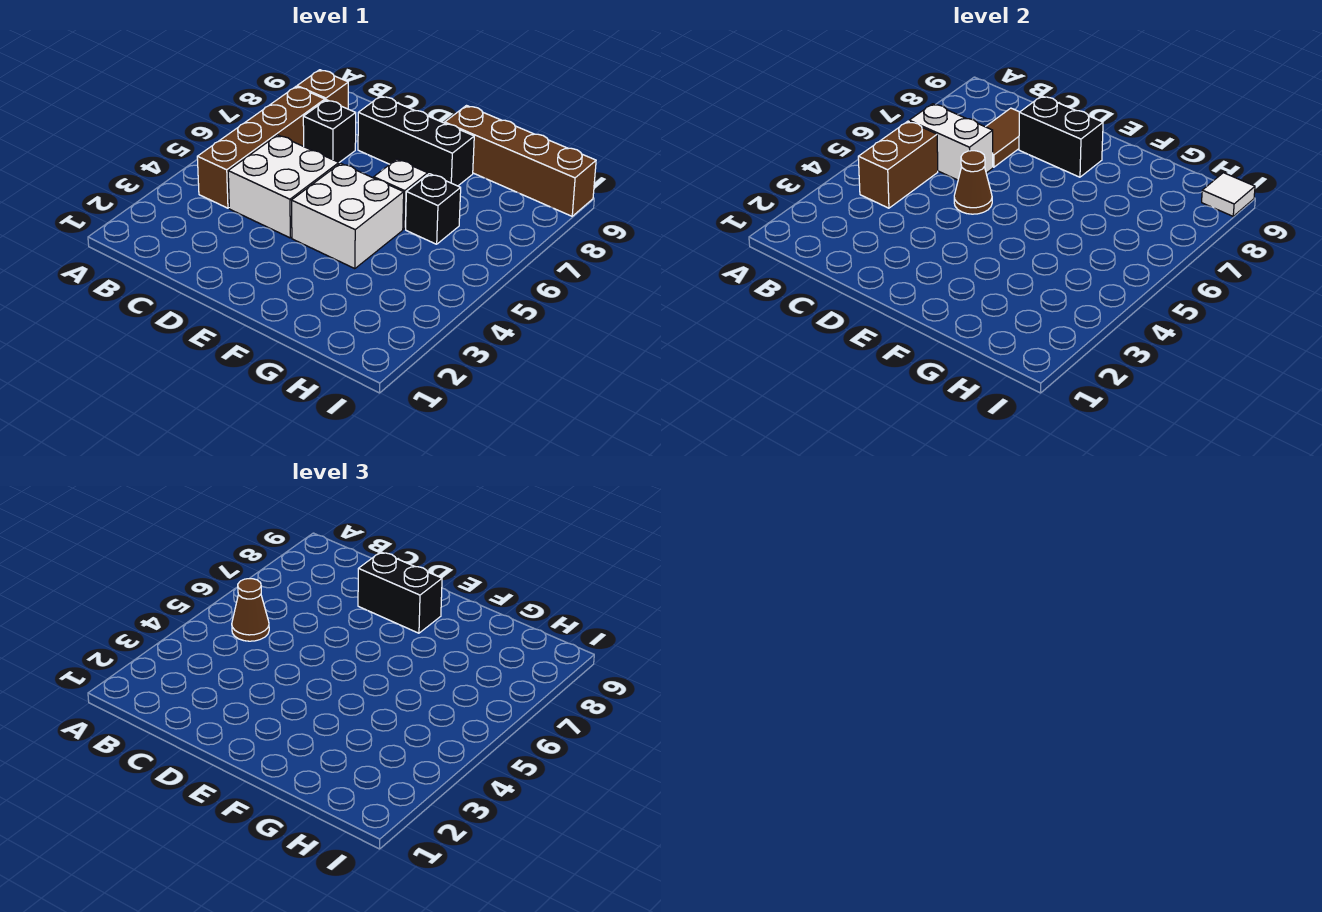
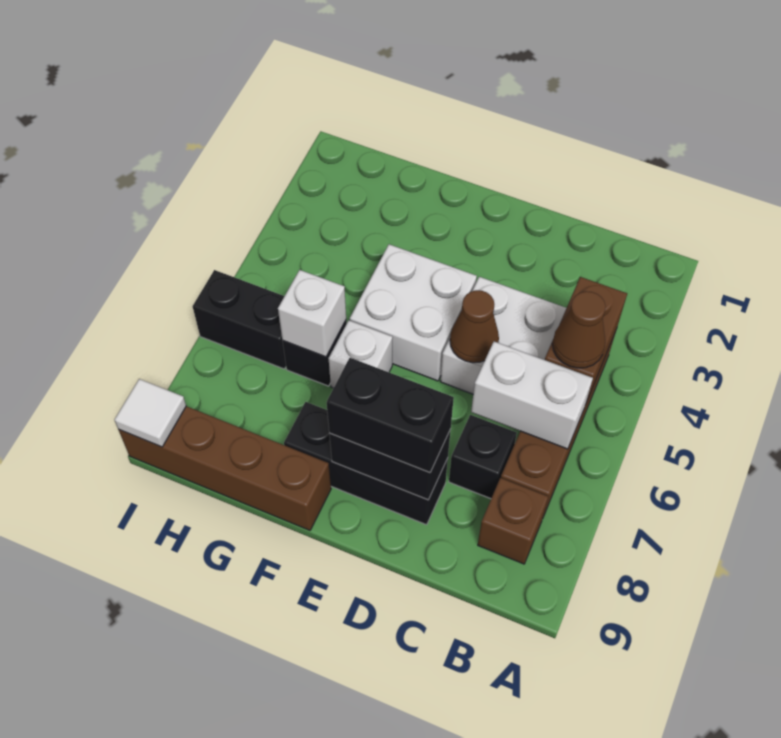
brown tile C7:C8 level 2 -> none
none -> white brick G6 level 2
none -> black brick H6:I6 level 1

